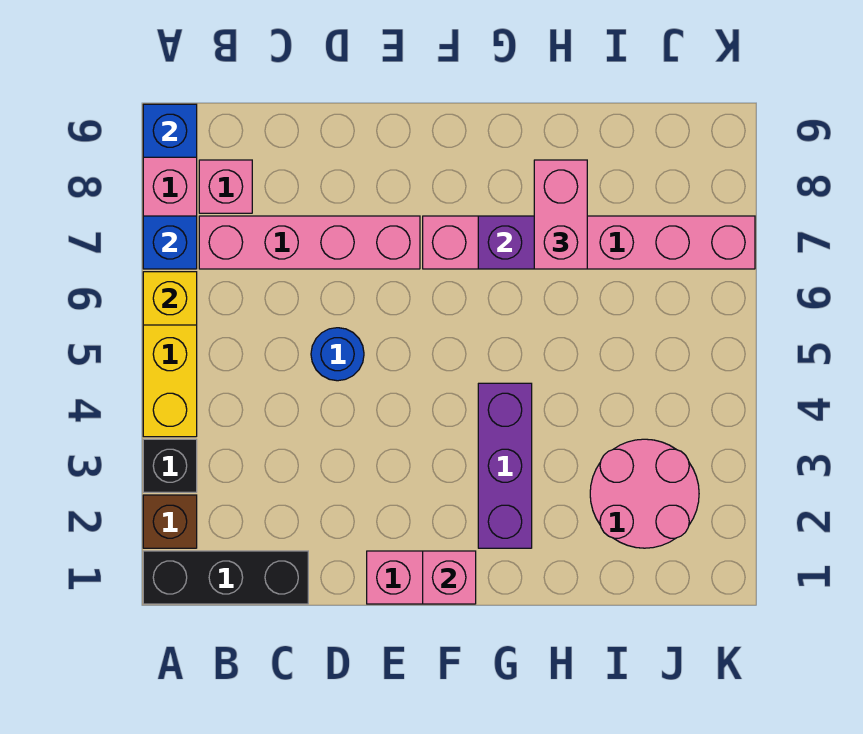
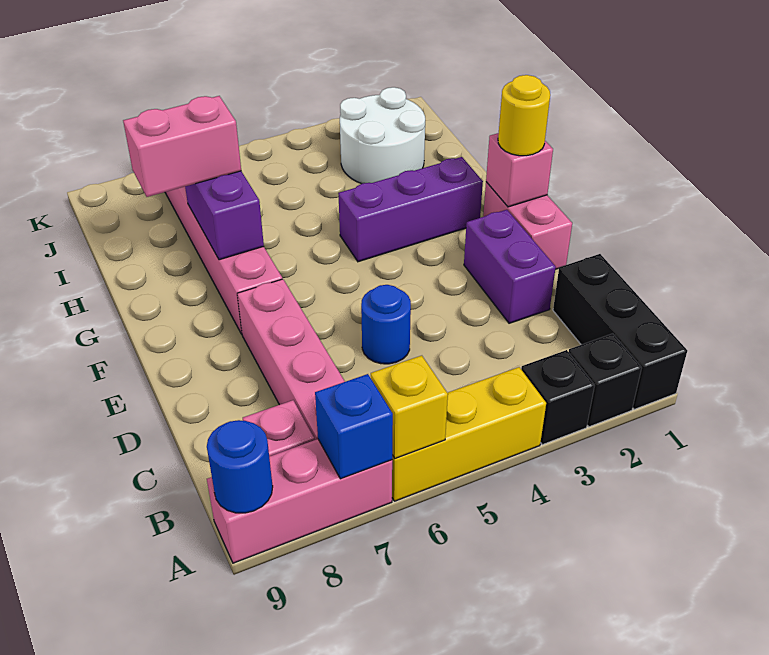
brown brick A2 level 1 -> black brick A2 level 1
blue brick A9 level 2 -> blue round brick A9 level 2
none -> purple brick D2:E2 level 1
none -> yellow round brick F1 level 3
pink round brick I2:J3 level 1 -> white round brick I2:J3 level 1

